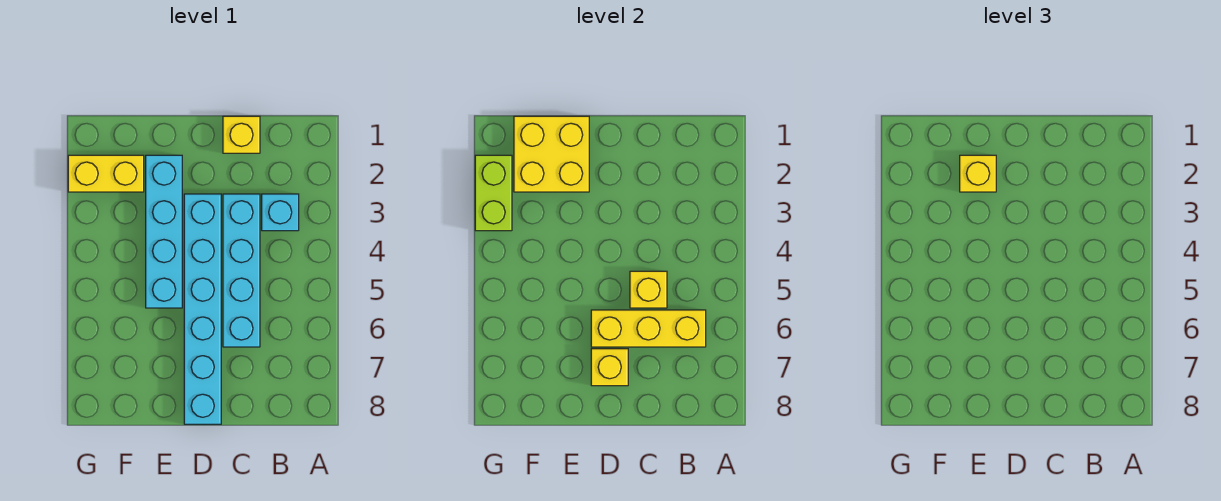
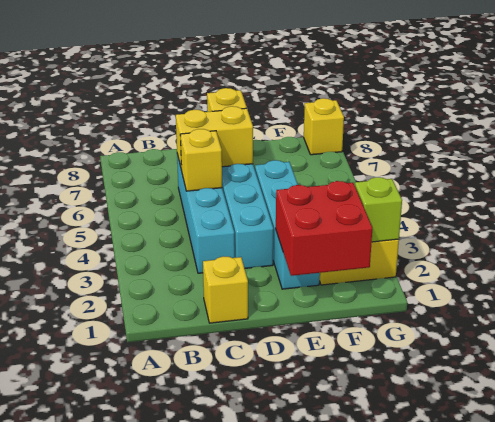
cyan brick B3 level 1 -> none
yellow brick B6:D6 level 2 -> yellow brick C6:D6 level 2
yellow brick E1:F2 level 2 -> red brick E1:F2 level 2
yellow brick E2 level 3 -> yellow brick G8 level 1
lime brick G2:G3 level 2 -> lime brick G2 level 2

